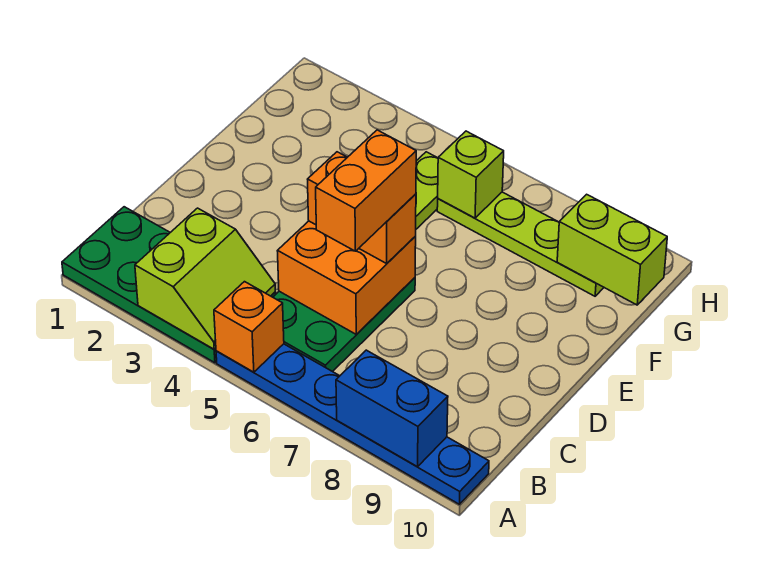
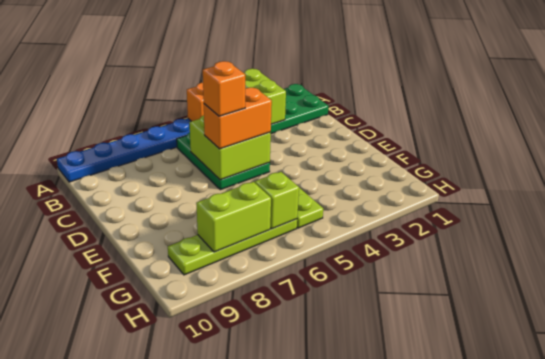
blue brick A8:A9 level 2 -> none
orange brick C5:D6 level 2 -> lime brick C5:D6 level 2
orange brick C6:D6 level 4 -> orange brick D6 level 4
lime brick G9:G10 level 2 -> lime brick G7:G8 level 2

